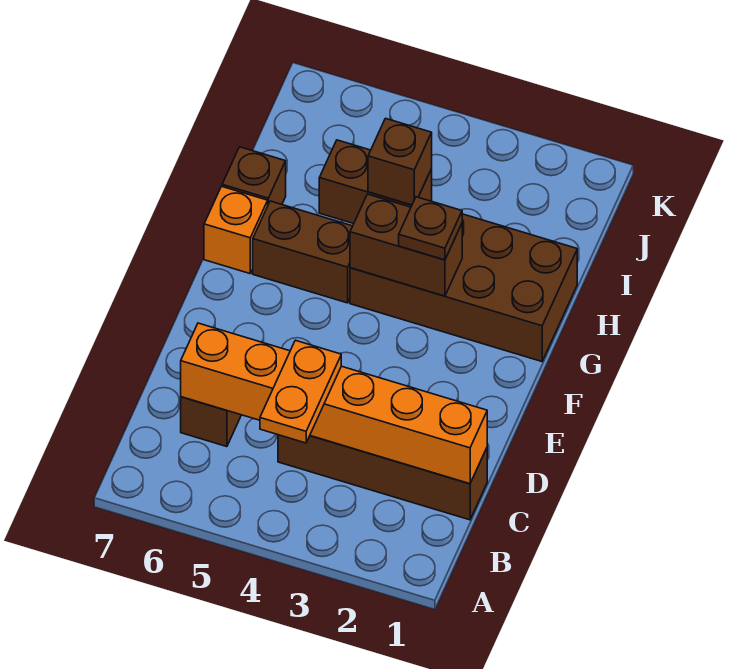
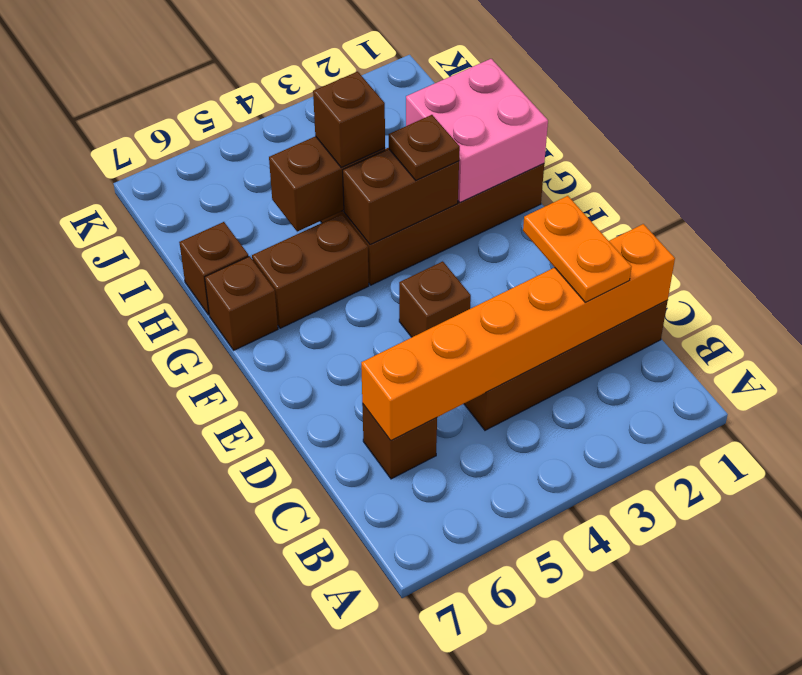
orange plate B4:C4 level 3 -> orange plate C2:D2 level 3
none -> brown brick E4 level 1
none -> pink brick G1:H2 level 2
orange brick G7 level 1 -> brown brick G7 level 1

